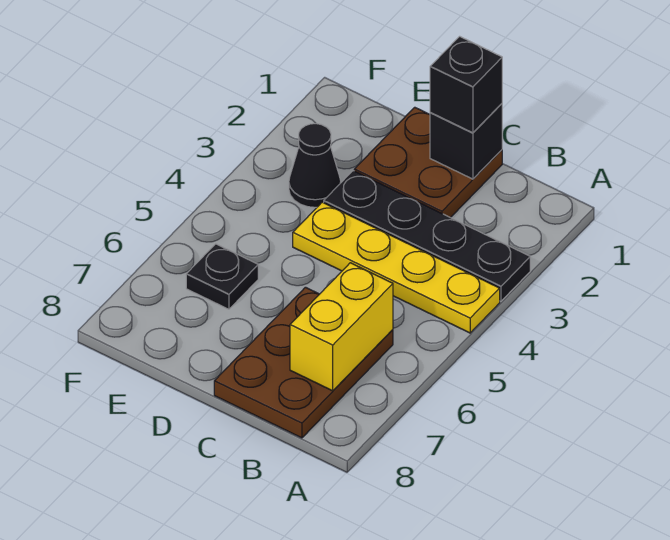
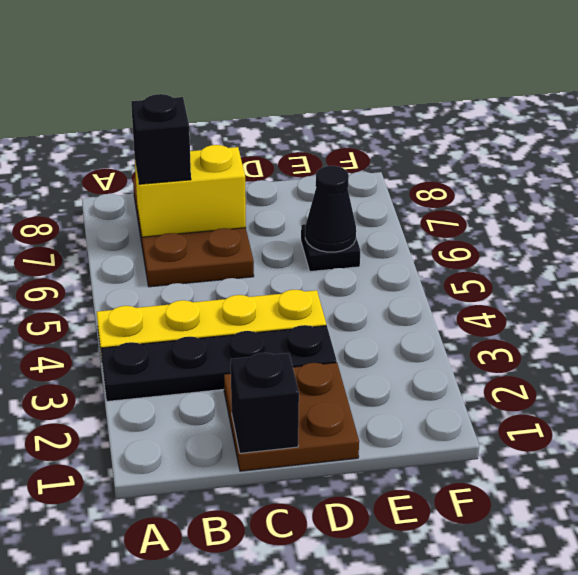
yellow brick B6:B7 level 2 -> yellow brick B7:C7 level 2
black brick C1 level 3 -> black brick B7 level 3
black cone E3 level 1 -> black cone E6 level 2

